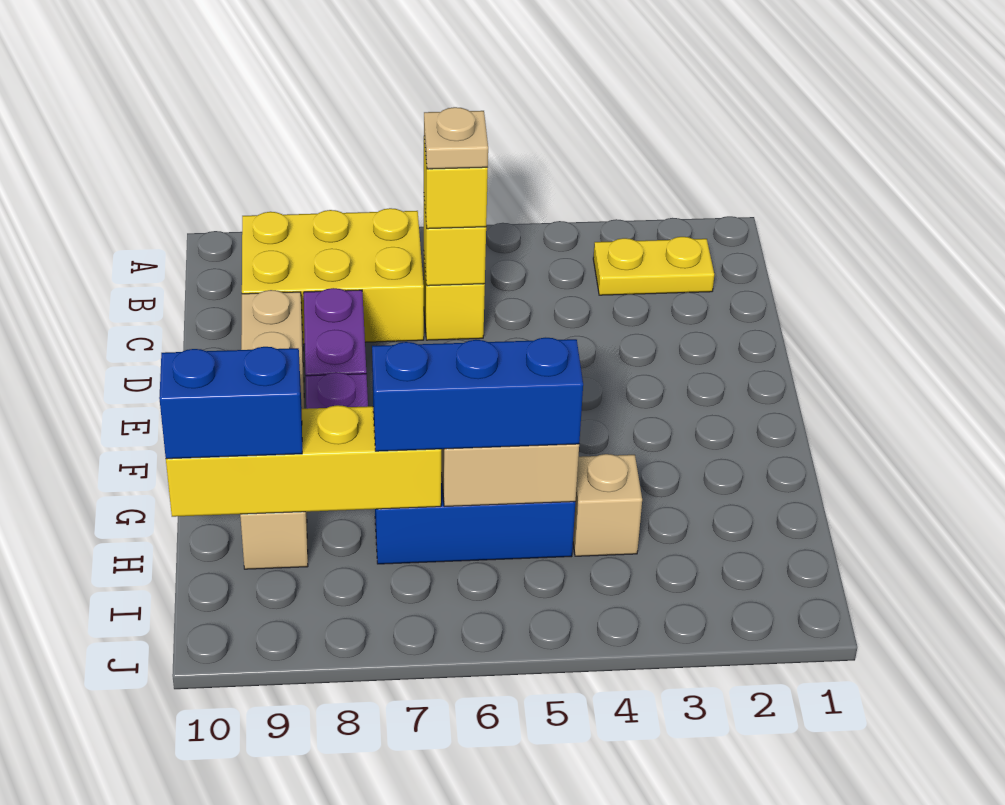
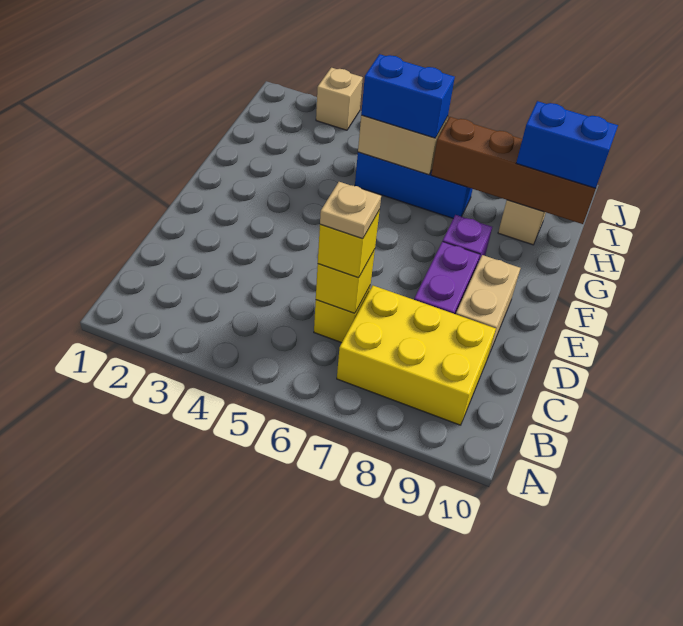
yellow plate B2:B3 level 1 -> none
tan brick H4 level 1 -> tan brick J3 level 1
blue brick H5:H7 level 3 -> blue brick H5:H6 level 3
yellow brick H7:H10 level 2 -> brown brick H7:H10 level 2

